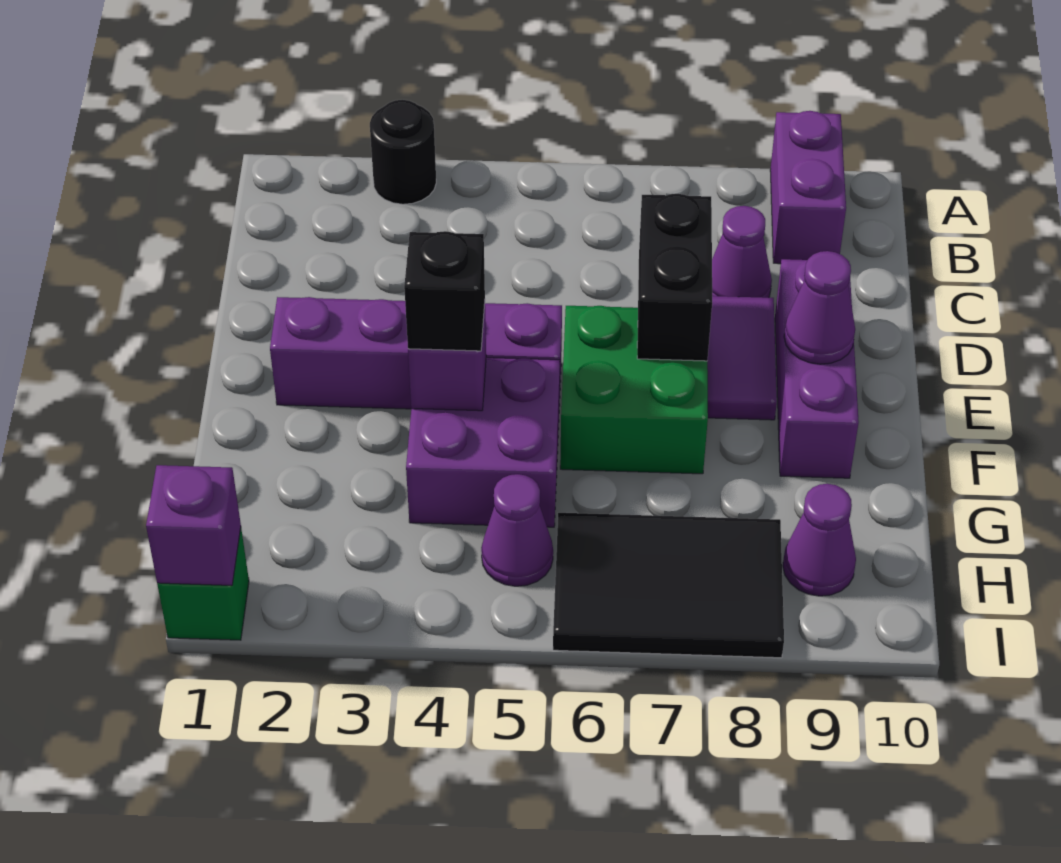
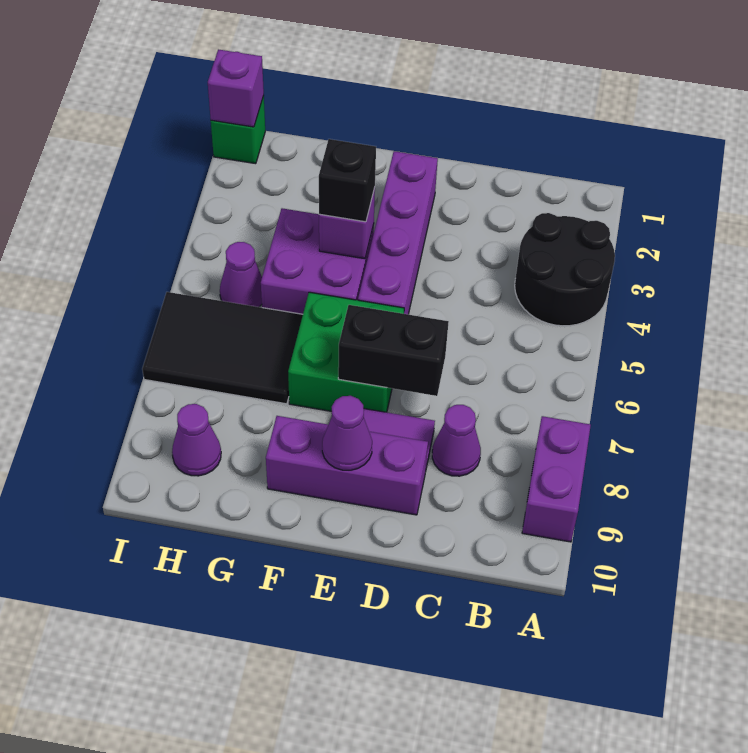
black round brick A3 level 1 -> black round brick A3:B4 level 1
purple brick A9:B9 level 1 -> purple brick A8:A9 level 1
black tile H6:I8 level 1 -> black tile G6:I7 level 1

